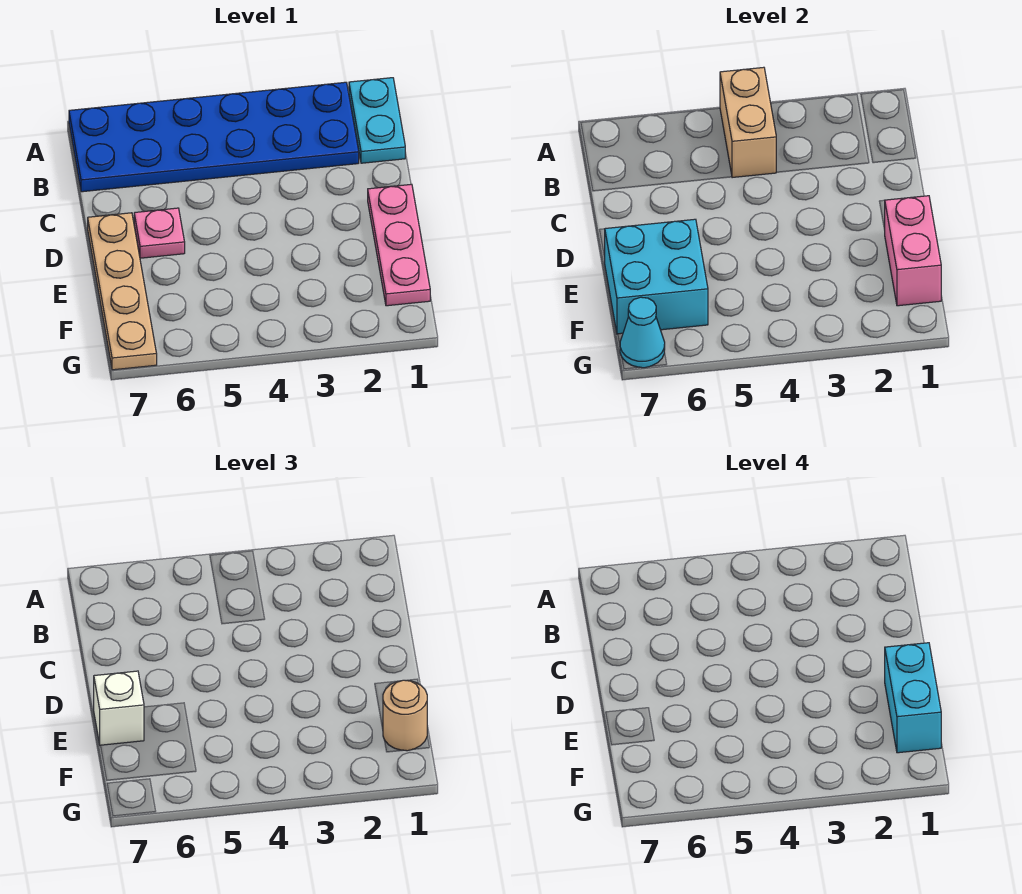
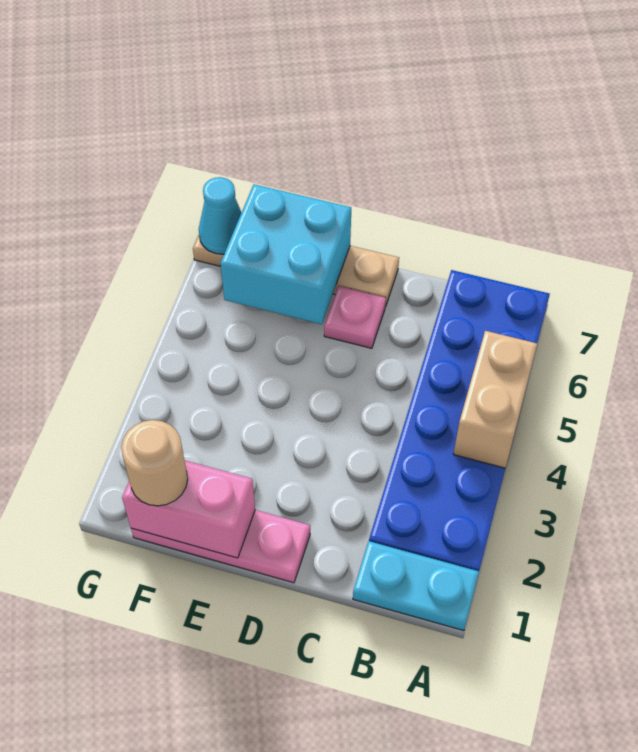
tan brick A4:B4 level 2 -> tan brick A4:A5 level 2
cyan brick E1:F1 level 4 -> none
white brick E7 level 3 -> none

